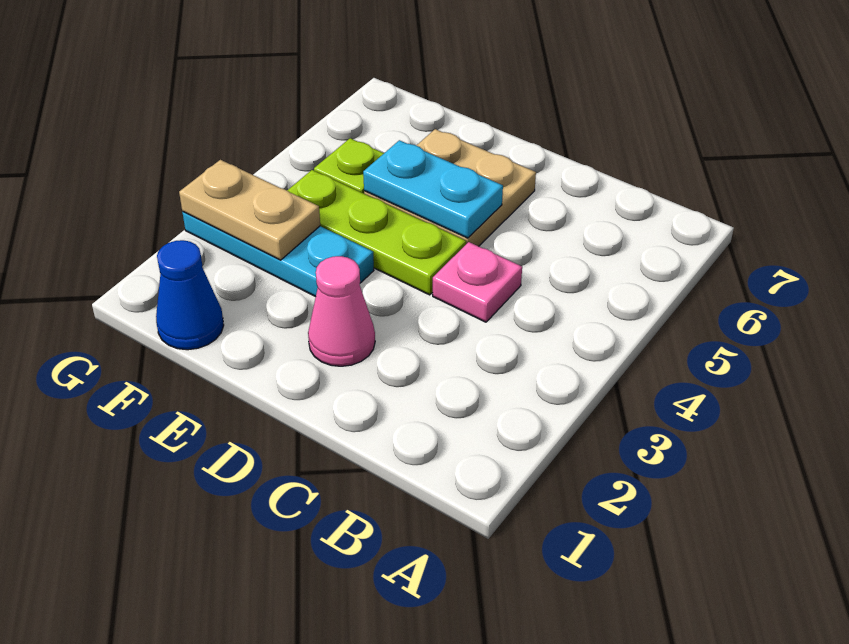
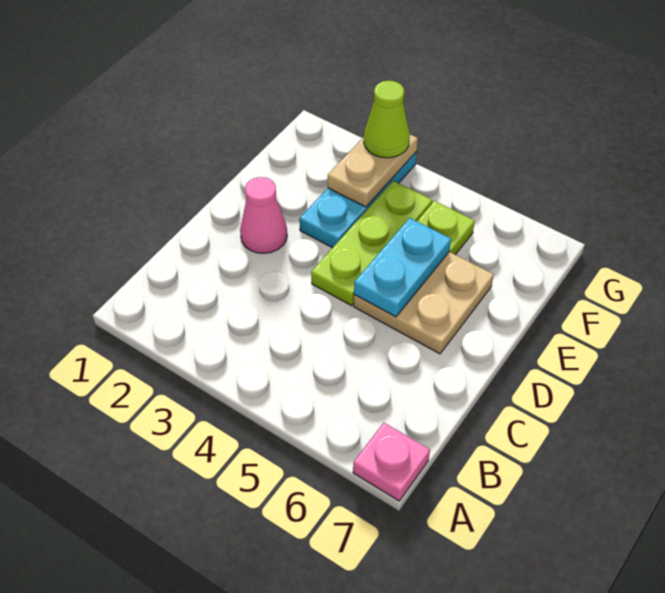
pink plate C4 level 1 -> pink plate A7 level 1
blue cone F1 level 1 -> none
none -> lime cone G3 level 3

